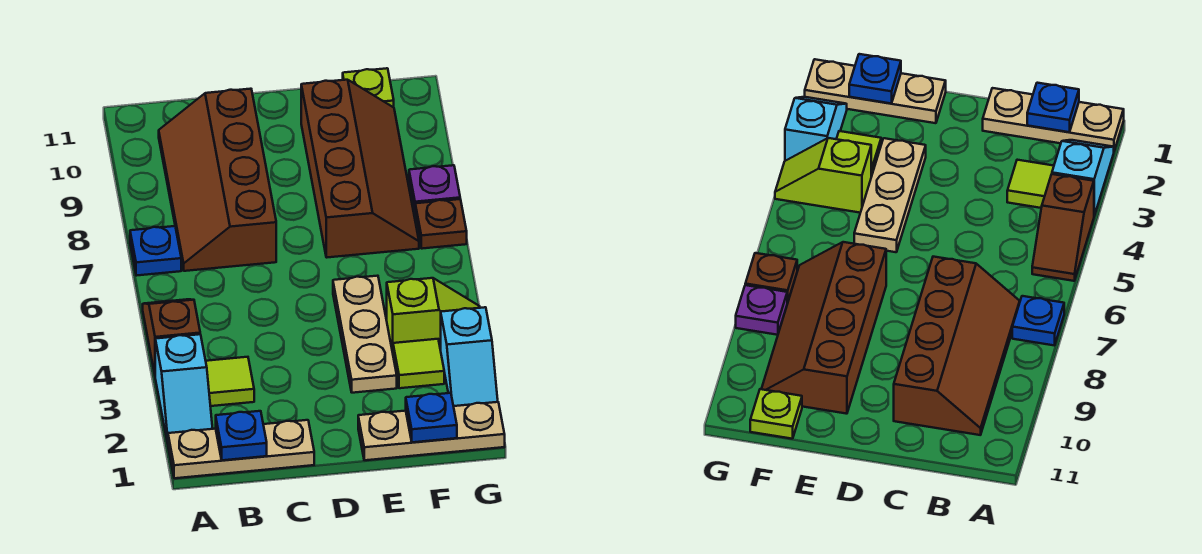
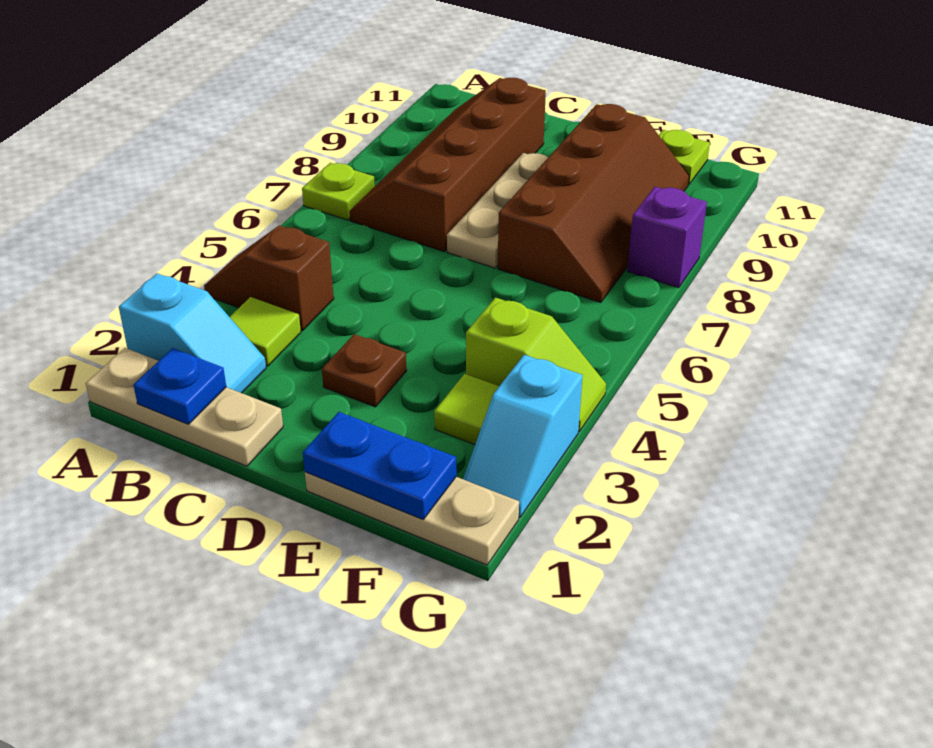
cyan slope A2:A3 level 1 top 3 -> cyan slope A2:B2 level 1 top A
brown slope A4:A5 level 1 top 4 -> brown slope A4:B4 level 1 top B
blue plate A7 level 1 -> lime plate A7 level 1
tan plate E3:E5 level 1 -> tan plate D7:D9 level 1
blue plate F1 level 2 -> blue plate E1:F1 level 2
brown plate G7 level 1 -> brown plate D3 level 1
purple plate G8 level 1 -> purple brick G8 level 1

